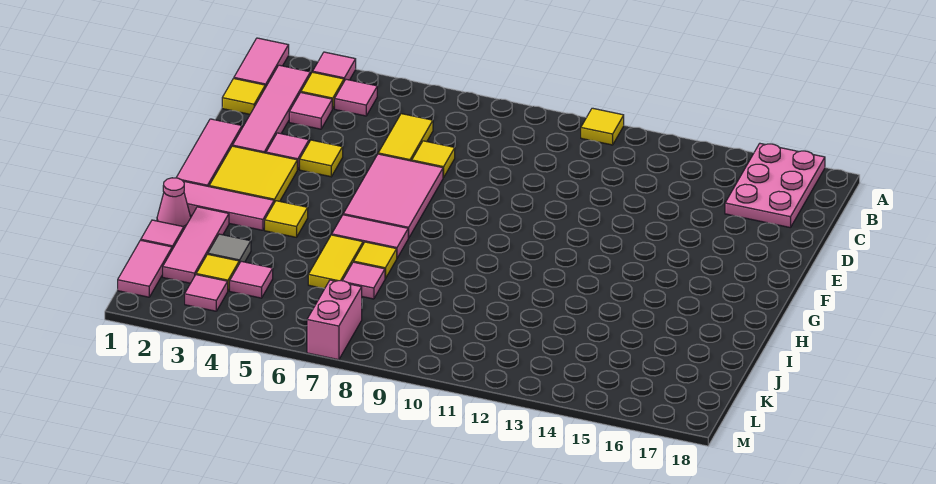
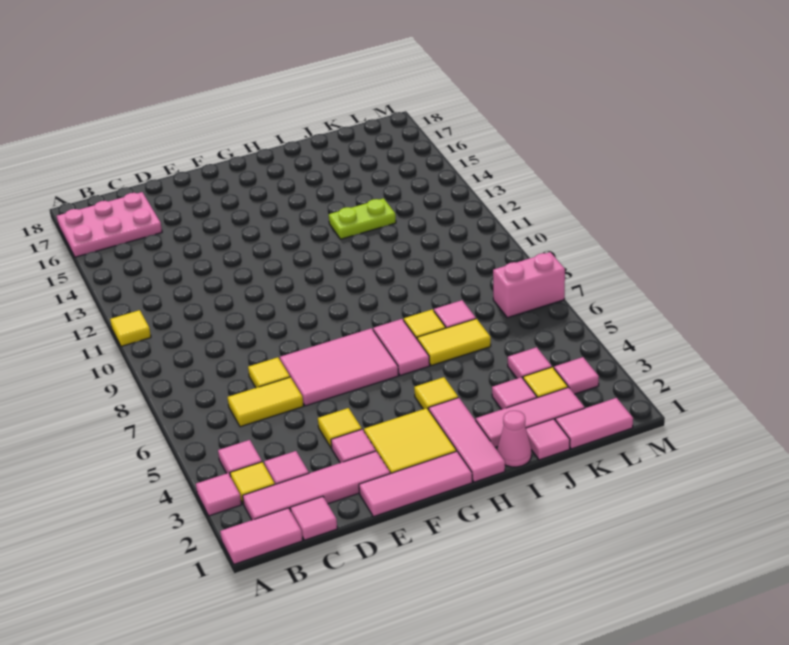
yellow tile C1 level 1 -> pink tile C1 level 1
none -> lime plate I13:J13 level 1
grey tile J3 level 1 -> pink tile J3 level 1

